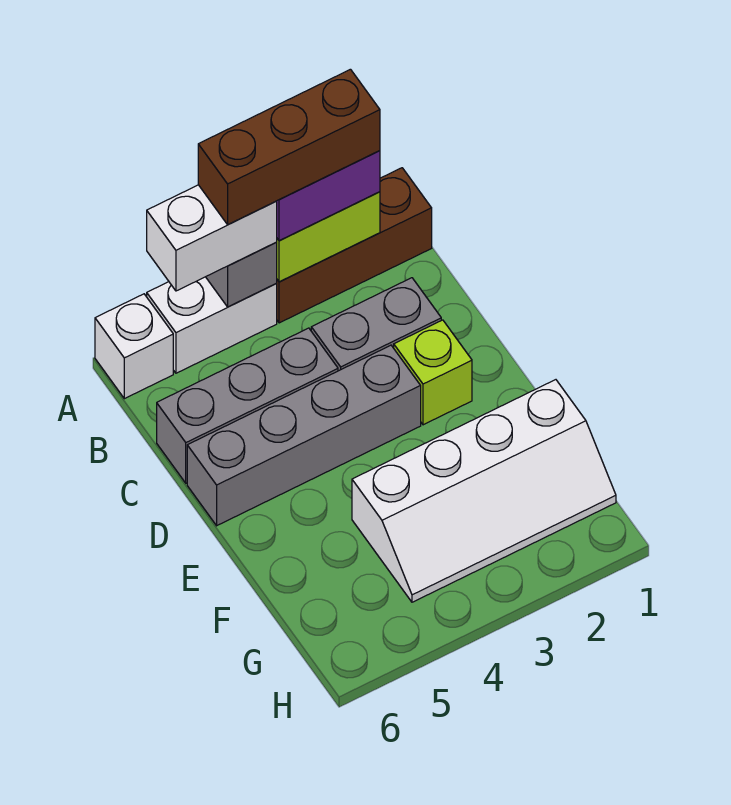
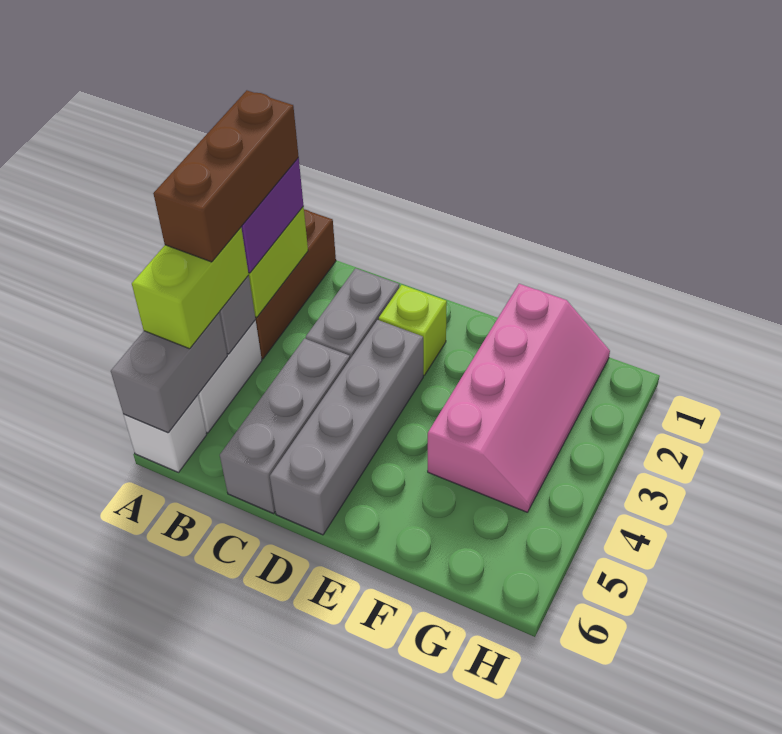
white brick A4:A5 level 3 -> lime brick A4:A5 level 3
none -> grey brick A5:A6 level 2
white slope F1:G4 level 1 top F -> pink slope F1:G4 level 1 top F

